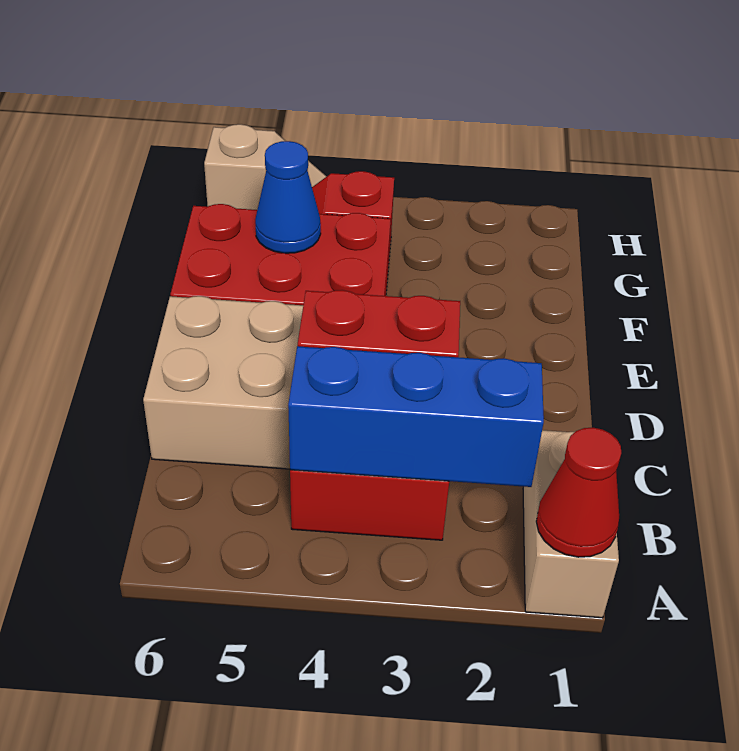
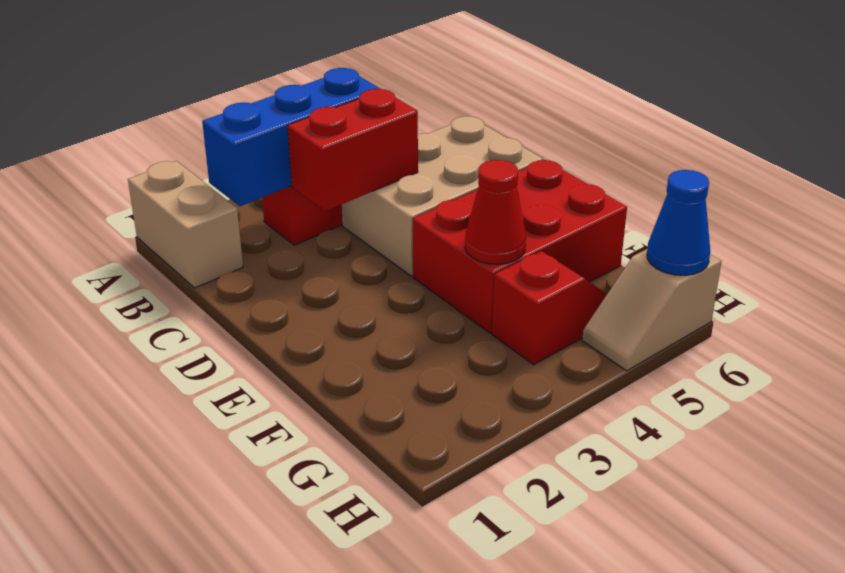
red cone A1 level 2 -> red cone F4 level 2
blue cone F5 level 2 -> blue cone H6 level 2

